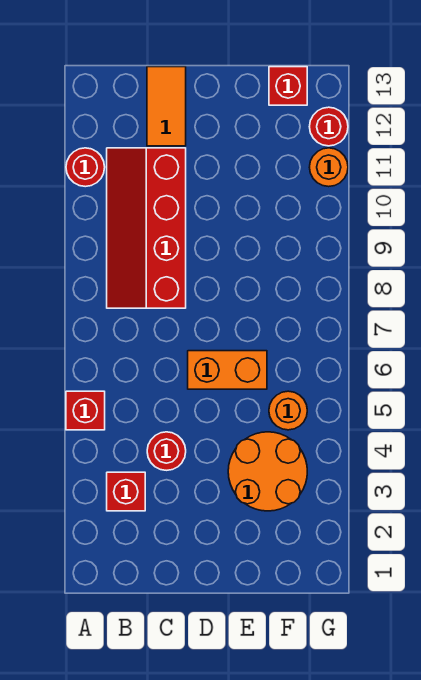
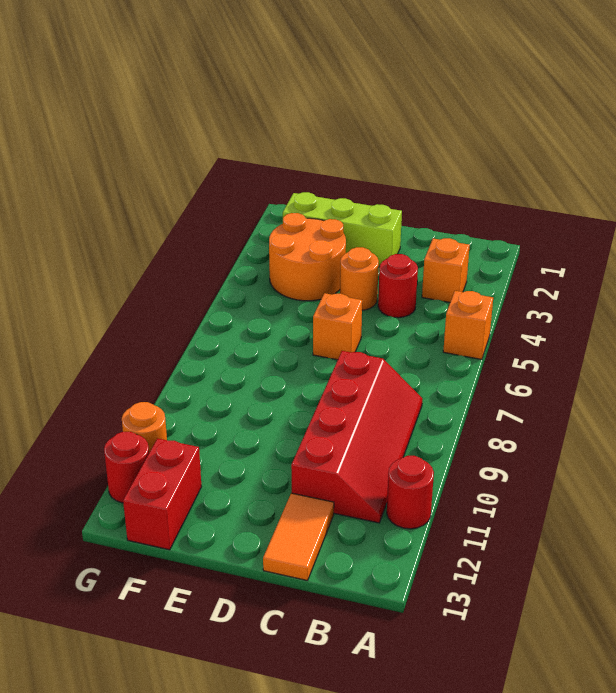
red brick A5 level 1 -> orange brick A5 level 1
red brick B3 level 1 -> orange brick B3 level 1
none -> lime brick D2:F2 level 1
orange brick D6:E6 level 1 -> orange brick D6 level 1
orange round brick F5 level 1 -> orange round brick D4 level 1
red brick F13 level 1 -> red brick F12:F13 level 1

